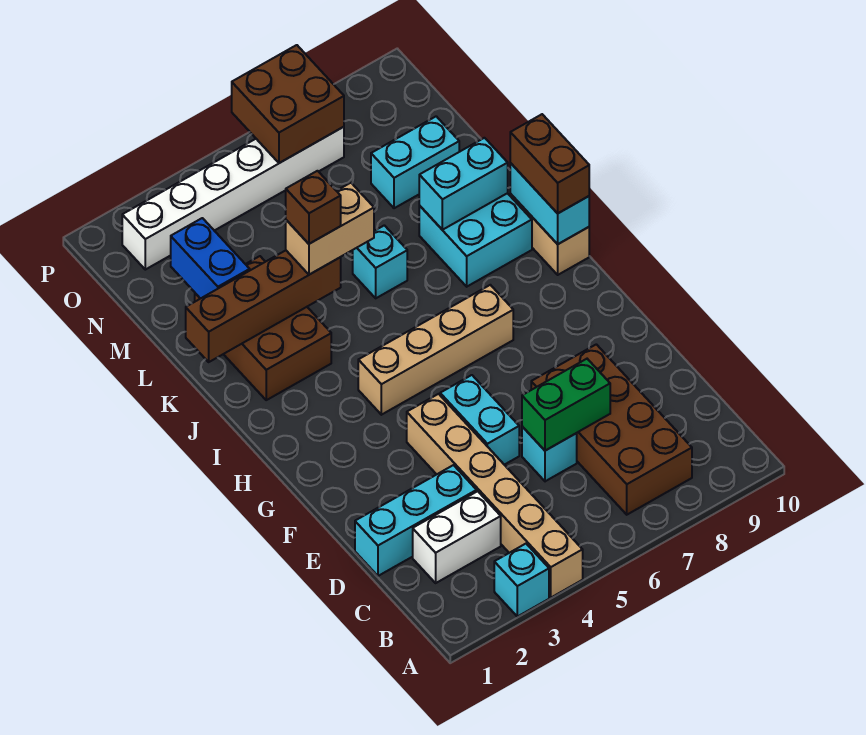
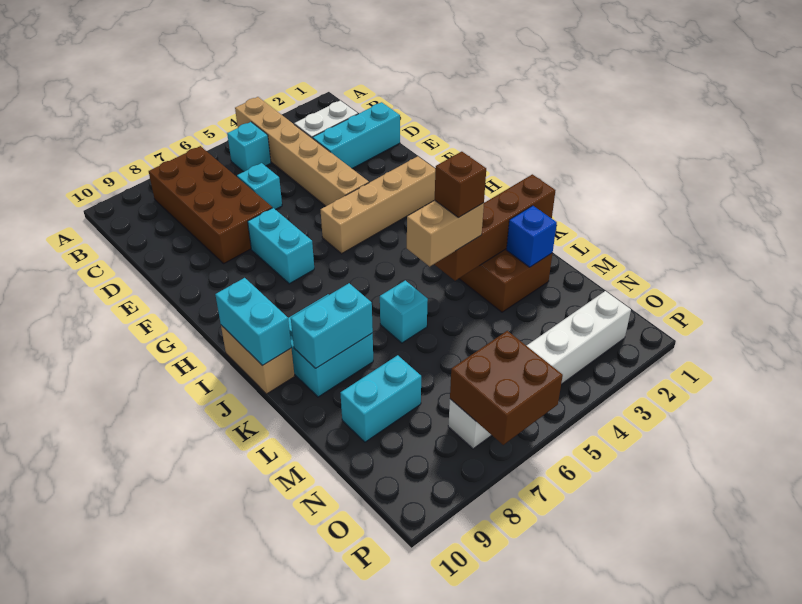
cyan brick A3 level 1 -> cyan brick B5 level 1
green brick D6:D7 level 2 -> none
cyan brick E5:F5 level 1 -> cyan brick F7:G7 level 1
tan brick H4:H7 level 1 -> tan brick G2:G5 level 1
brown brick I10:J10 level 3 -> none
blue brick L2:M2 level 2 -> blue brick L2 level 2

